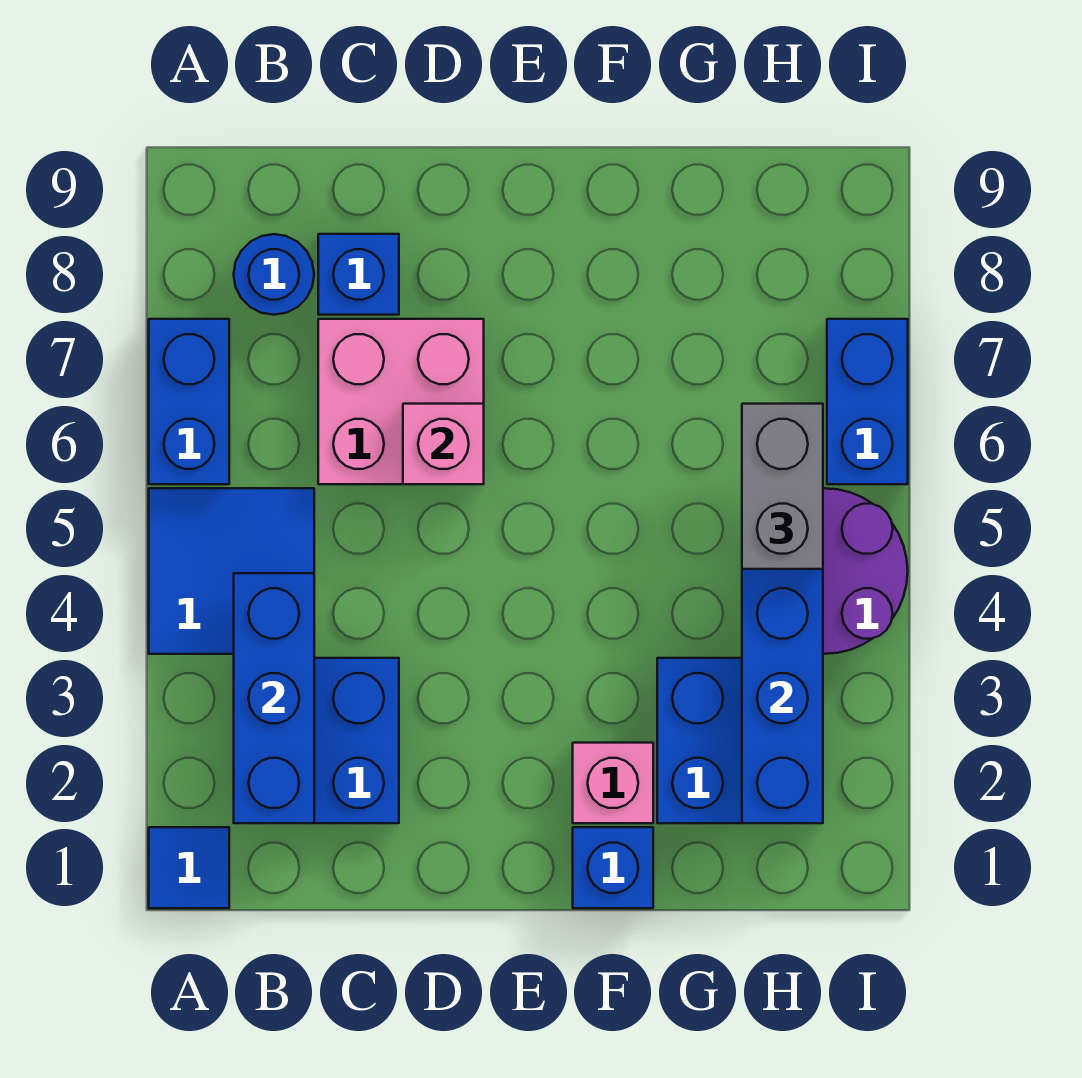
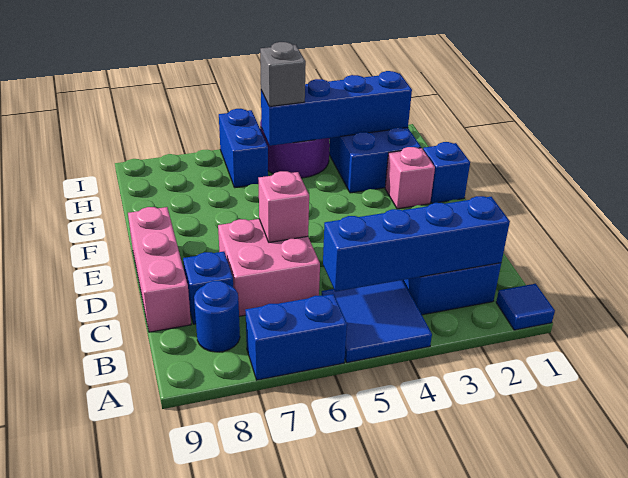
blue brick B2:B4 level 2 -> blue brick B2:B5 level 2
none -> pink brick C9:E9 level 1
grey brick H5:H6 level 3 -> grey brick H5 level 3
blue brick I6:I7 level 1 -> blue brick H6:I6 level 1

